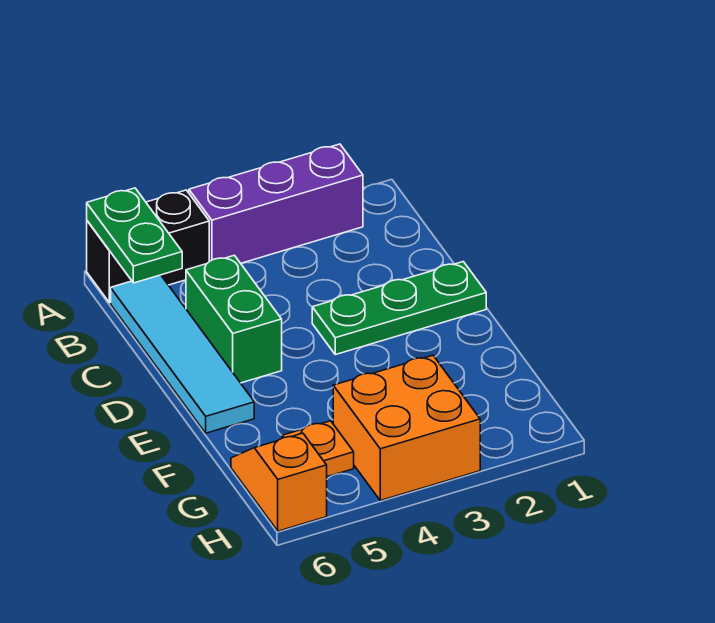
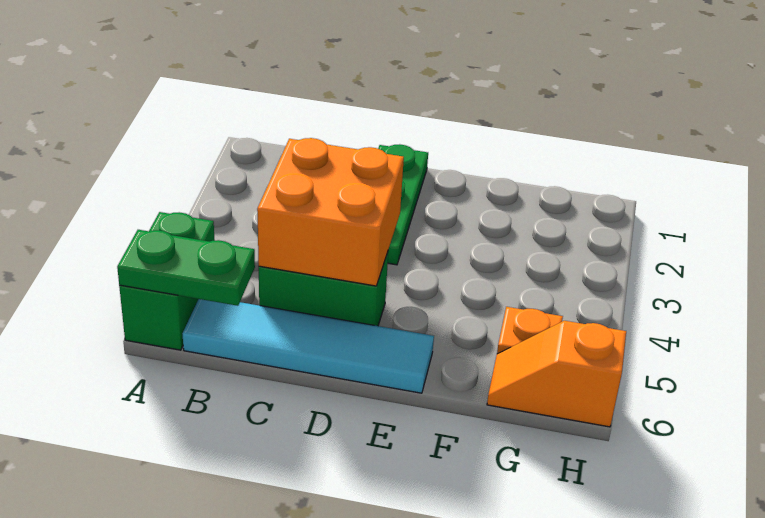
purple brick A2:A4 level 1 -> none
black brick A5:A6 level 1 -> green brick A5:A6 level 1
orange brick G3:H4 level 1 -> orange brick C4:D5 level 2

